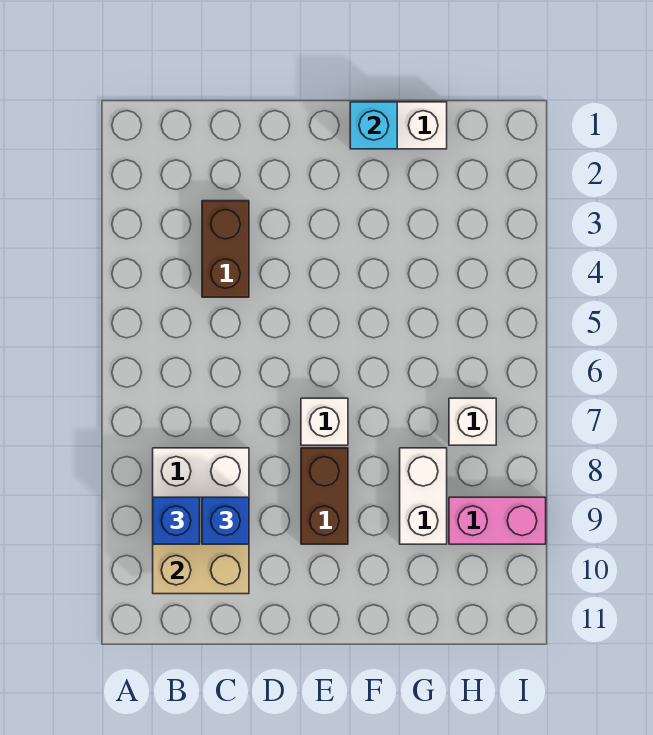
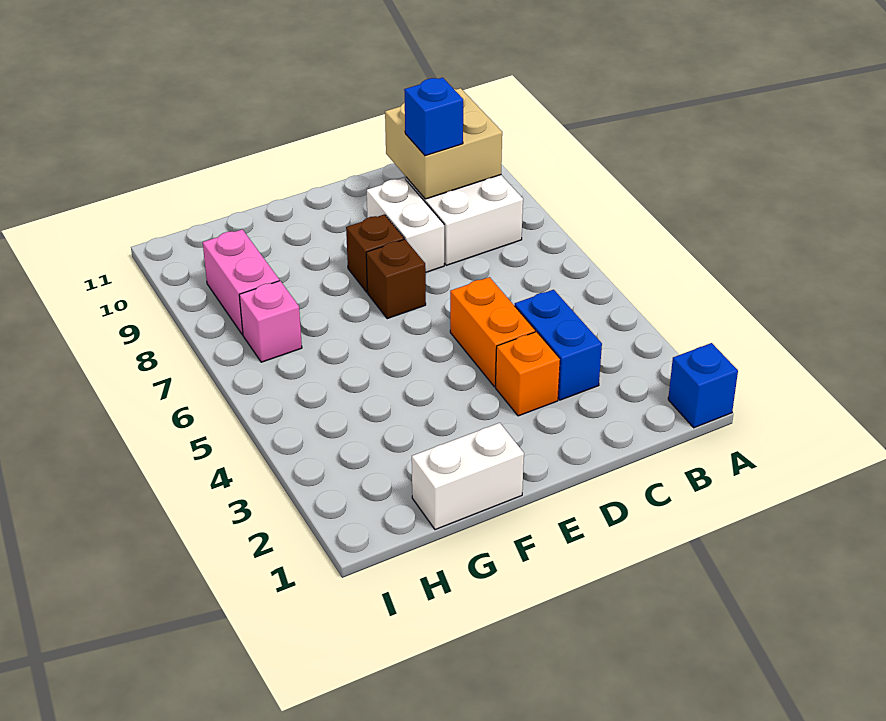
blue brick B9 level 3 -> blue brick A1 level 1
brown brick C3:C4 level 1 -> blue brick C3:C4 level 1
none -> orange brick D3 level 1
none -> orange brick D4:D5 level 1
white brick E7 level 1 -> brown brick E7 level 1
brown brick E8:E9 level 1 -> brown brick E8 level 1
cyan brick F1 level 2 -> none
white brick G8:G9 level 1 -> white brick D8:D9 level 1
white brick H7 level 1 -> pink brick H7 level 1
pink brick H9:I9 level 1 -> pink brick H8:H9 level 1

